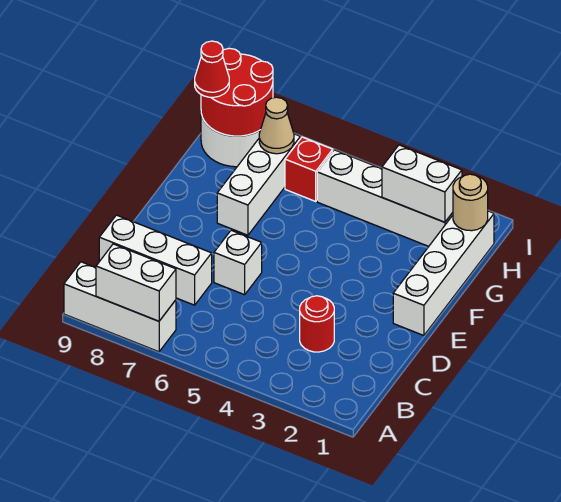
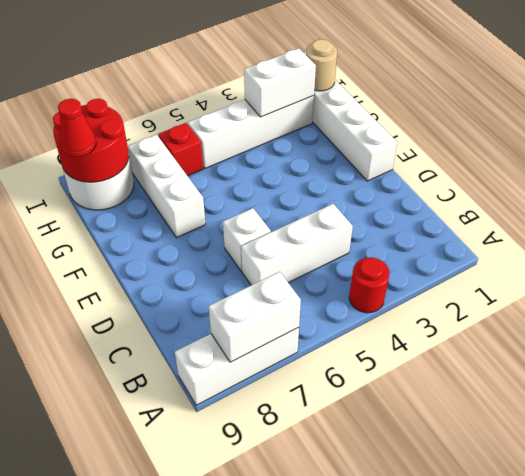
red round brick C3 level 1 -> red round brick A4 level 1
white brick C7:C9 level 1 -> white brick C4:C6 level 1
tan cone H7 level 2 -> none

